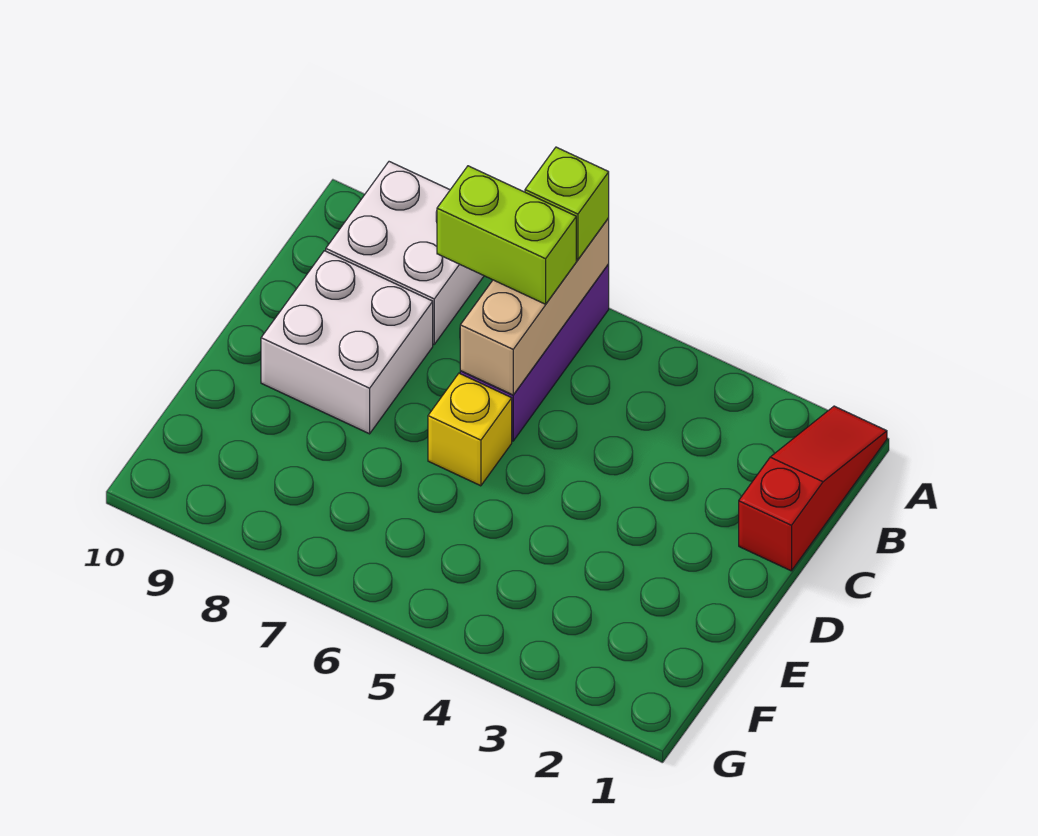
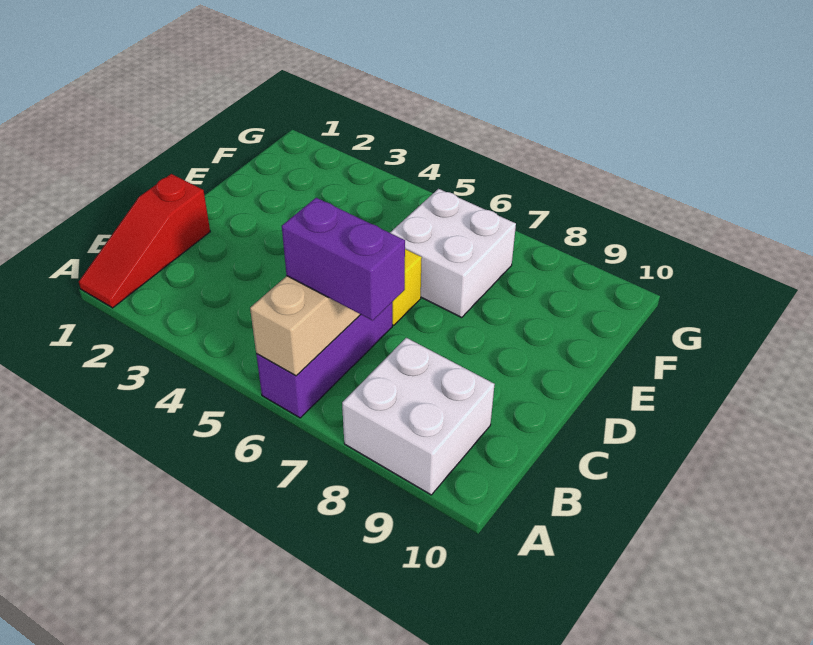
lime brick A6 level 3 -> none
lime brick B6:B7 level 3 -> purple brick B6:B7 level 3
white brick C8:D9 level 1 -> white brick E6:F7 level 1

